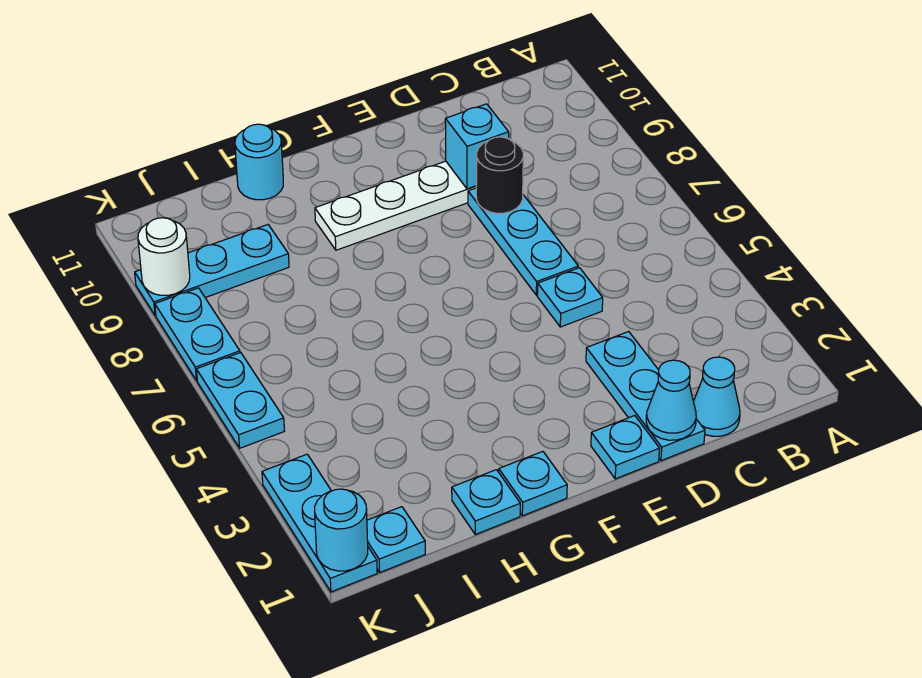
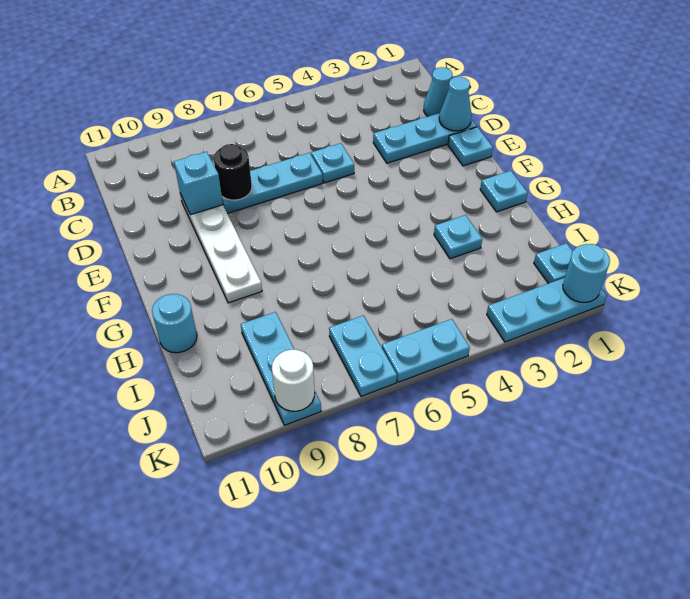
cyan plate H1 level 1 -> cyan plate H3 level 1
cyan plate K7:K8 level 1 -> cyan plate J7:K7 level 1

